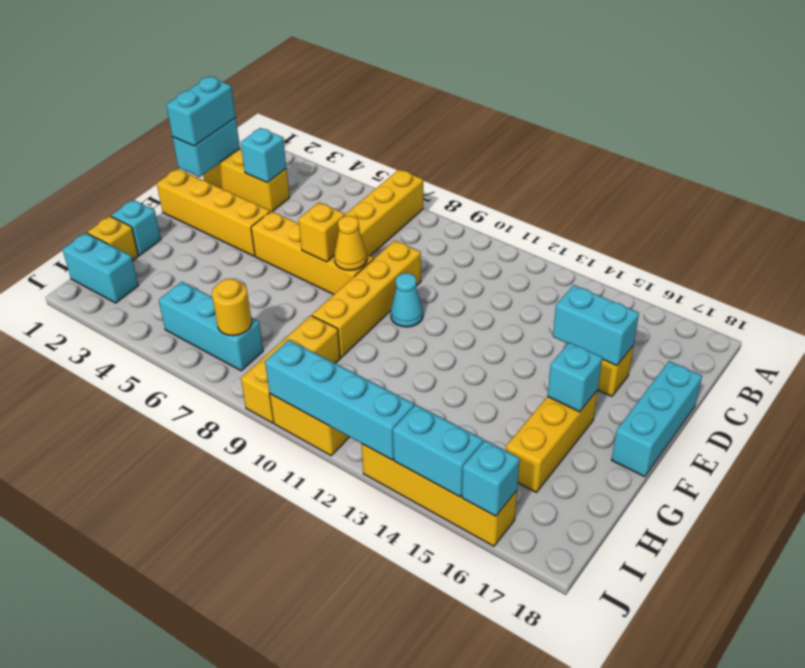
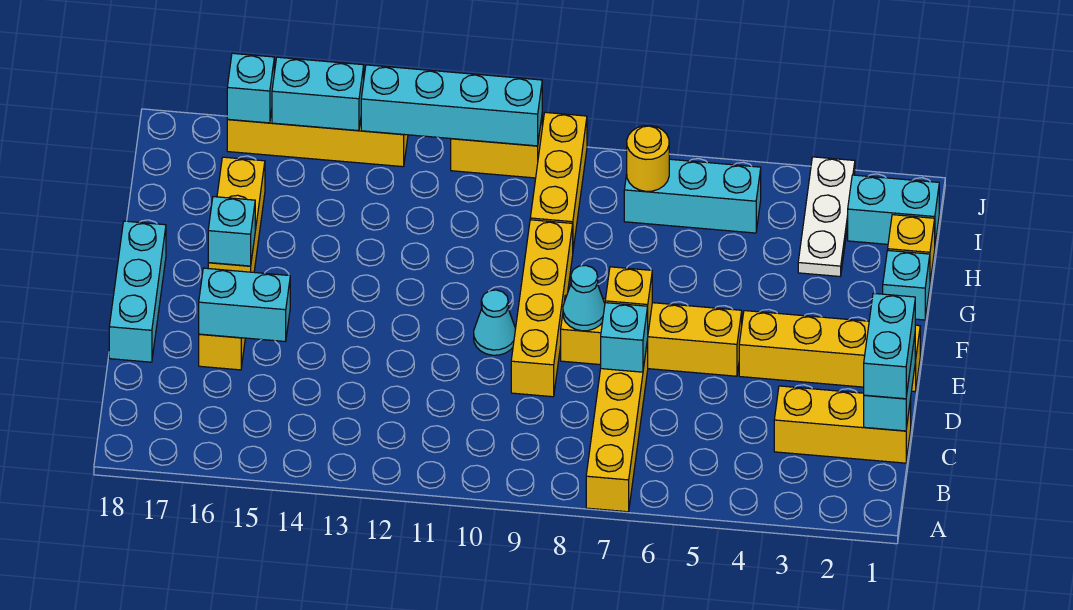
cyan brick C3 level 2 -> cyan brick D7 level 2
yellow cone E8 level 2 -> cyan cone E8 level 2
none -> white plate H3:J3 level 1

